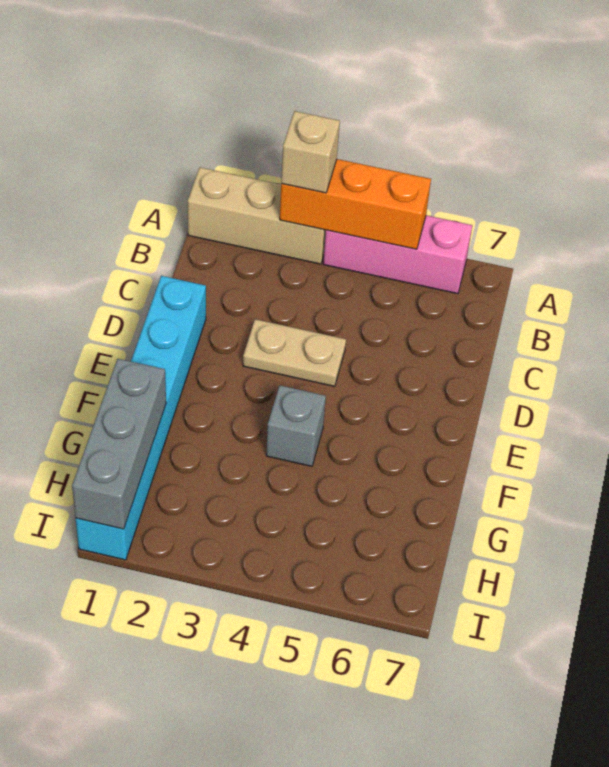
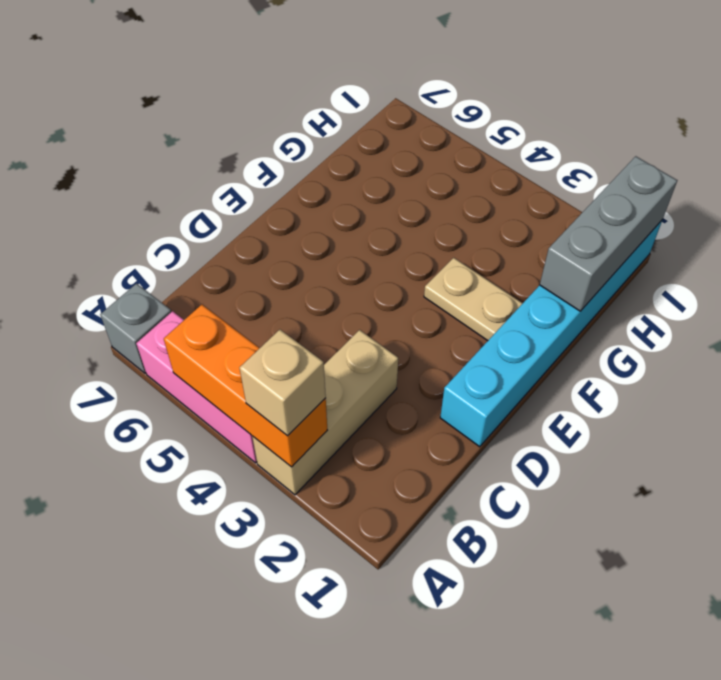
tan brick A1:A3 level 1 -> tan brick A3:C3 level 1
tan plate D3:D4 level 1 -> tan plate F2:F3 level 1
grey brick F4 level 1 -> grey brick A7 level 1

